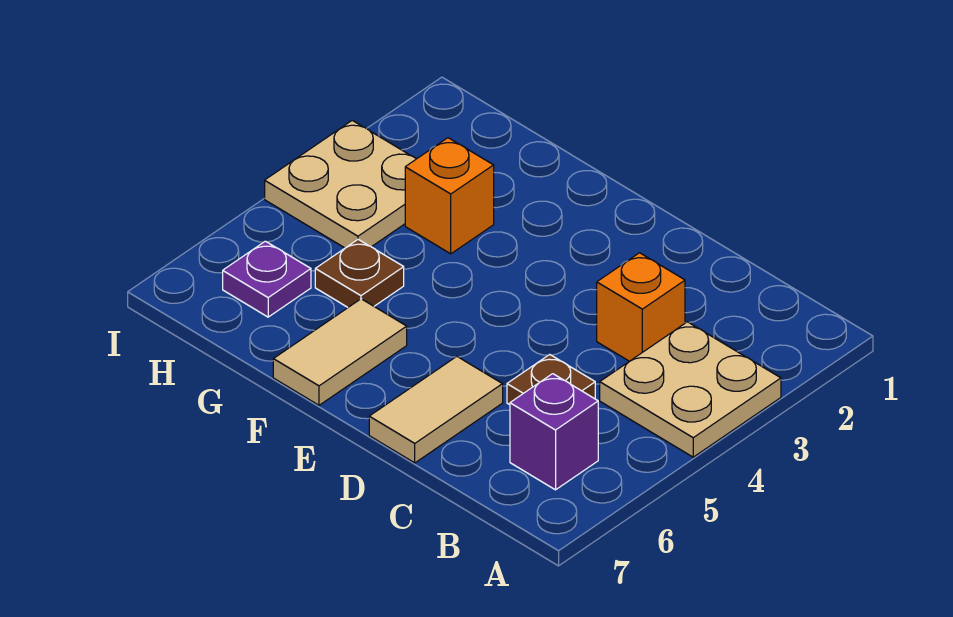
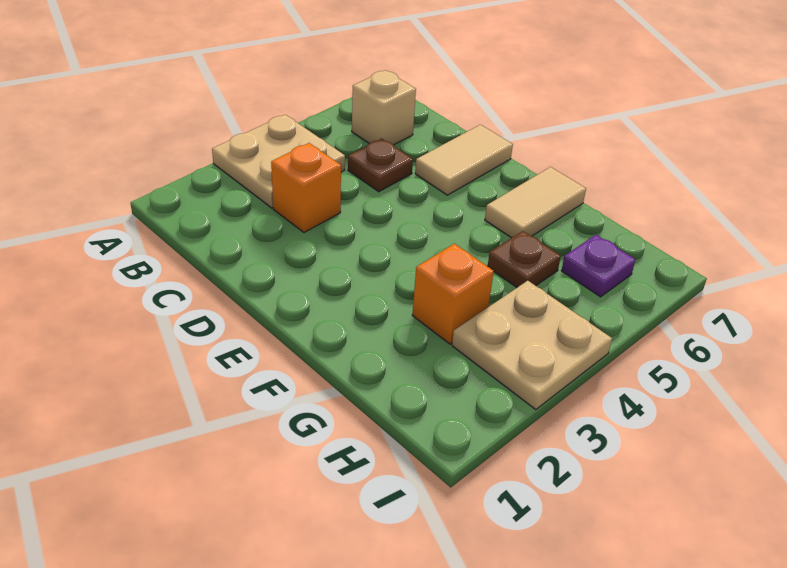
purple brick B6 level 1 -> tan brick B6 level 1

